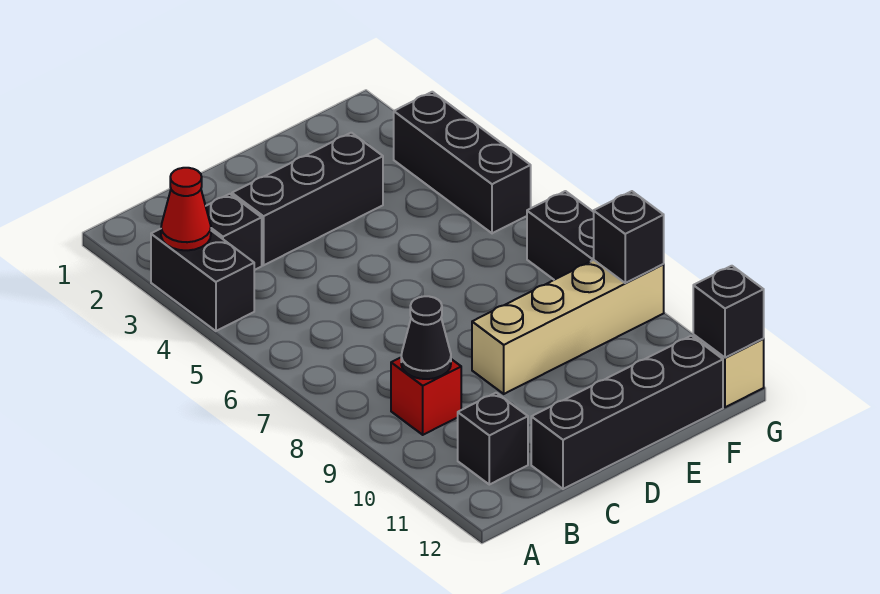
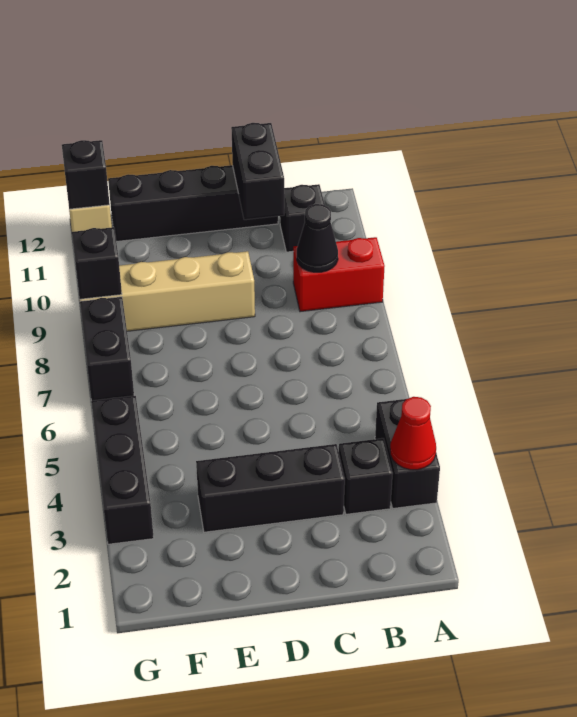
red brick B9 level 1 -> red brick A9:B9 level 1
none -> black brick C11:C12 level 2

